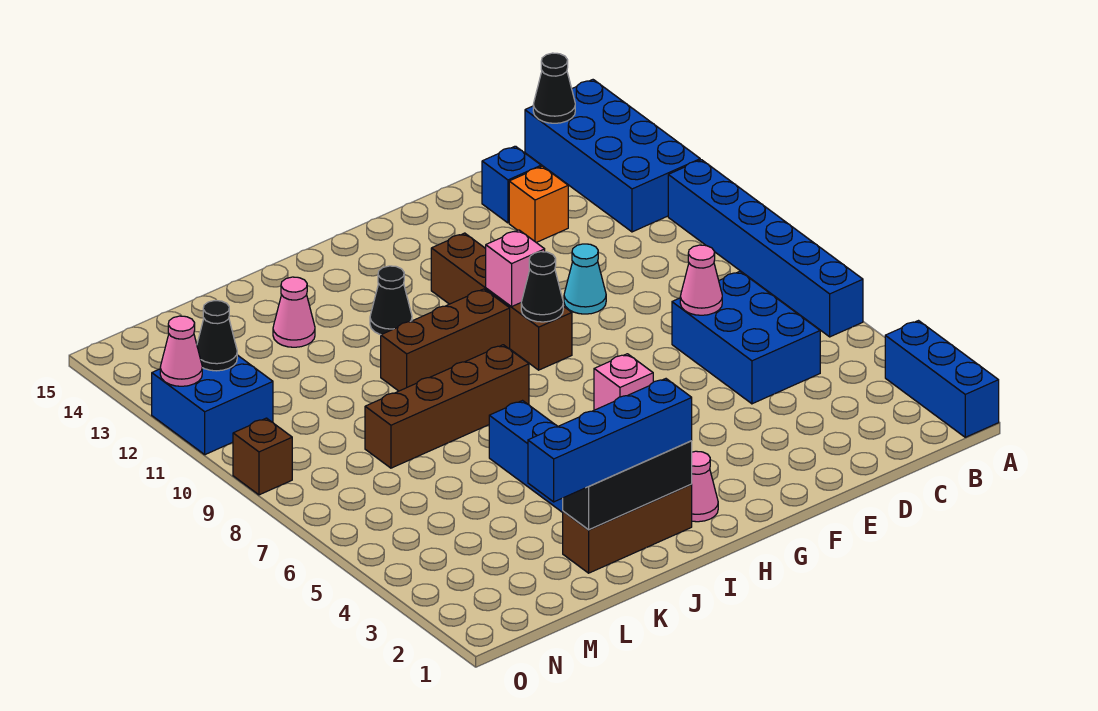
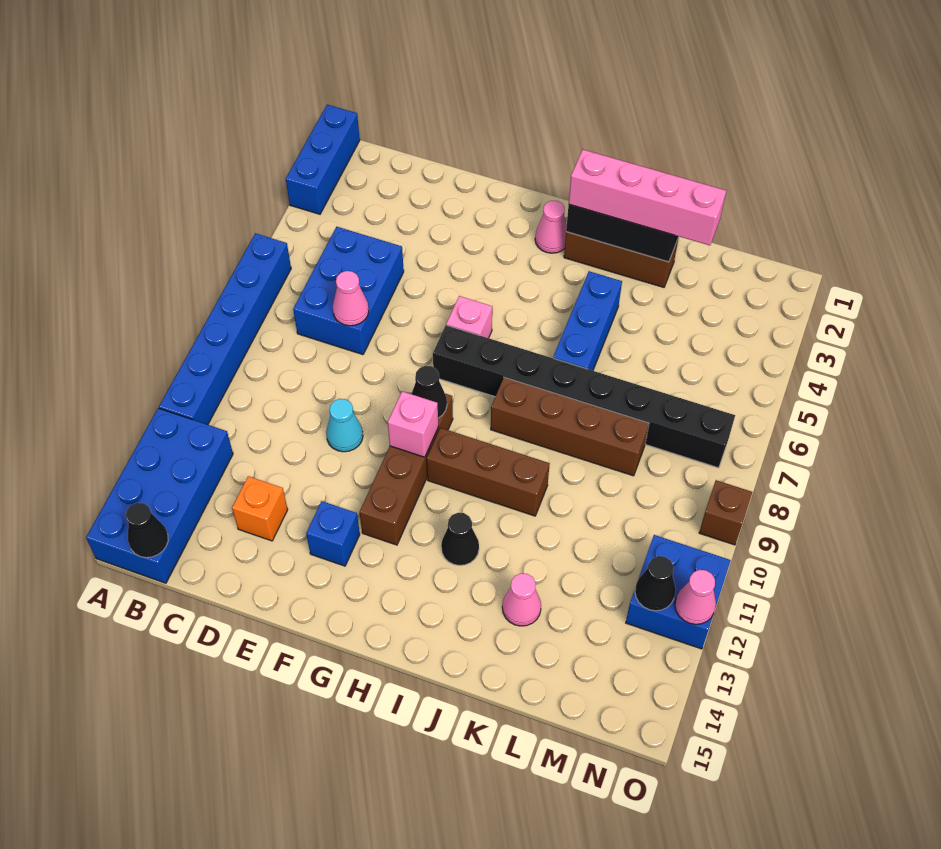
blue brick D14 level 1 -> blue brick F13 level 1
none -> black brick G7:N7 level 1
blue brick I2:L2 level 3 -> pink brick I2:L2 level 3

